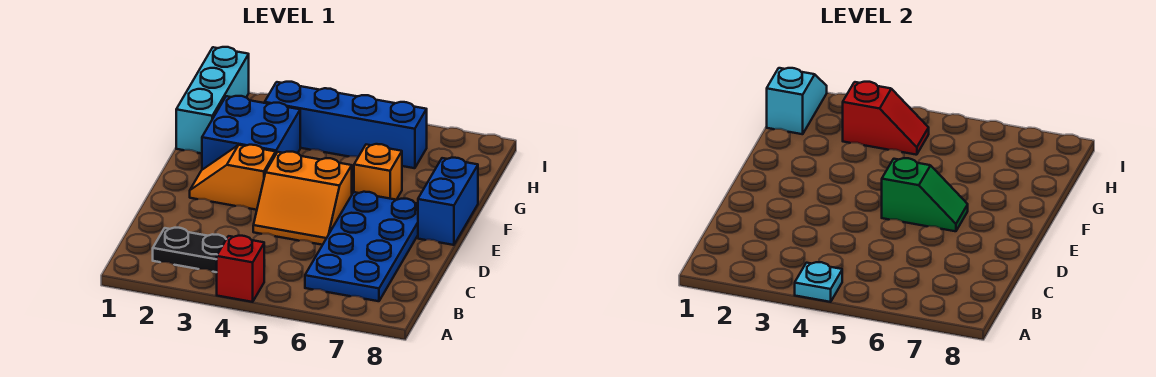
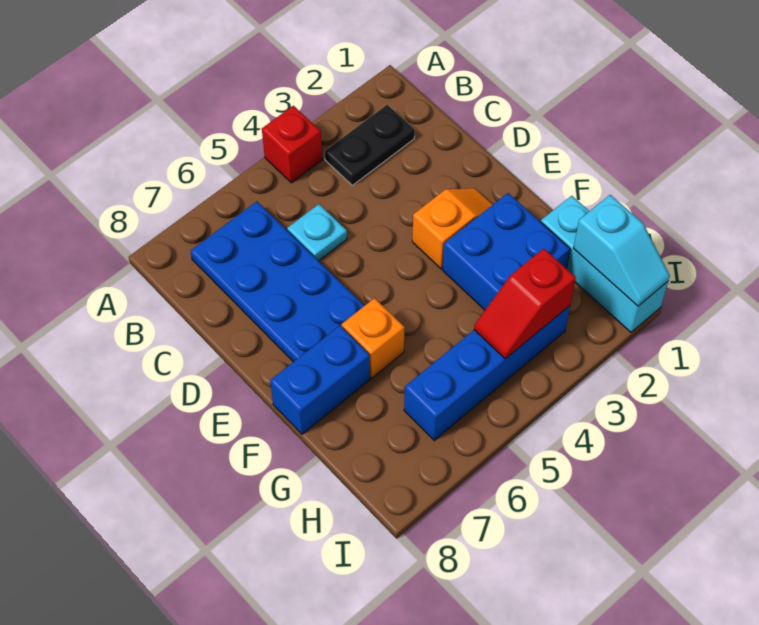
cyan plate A4 level 2 -> cyan plate C5 level 1
orange slope D4:E5 level 1 top E -> none
green slope E5:E6 level 2 top 5 -> none
blue brick E8:F8 level 1 -> blue brick F7:F8 level 1

